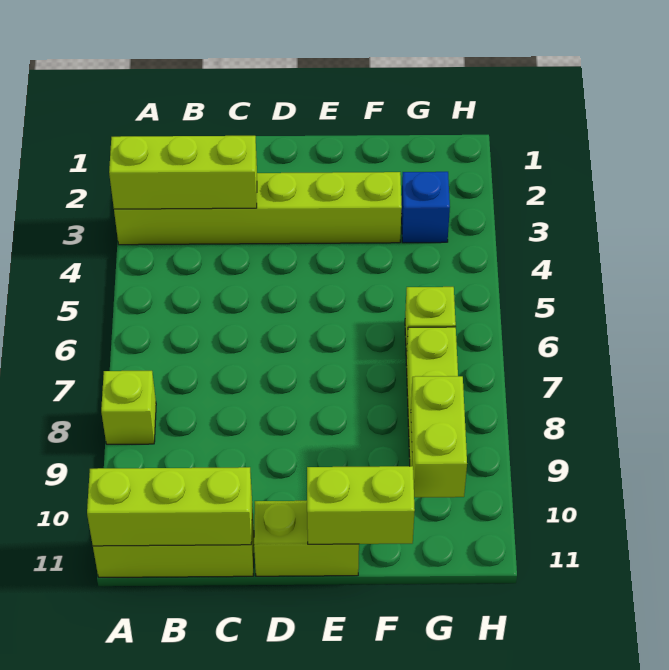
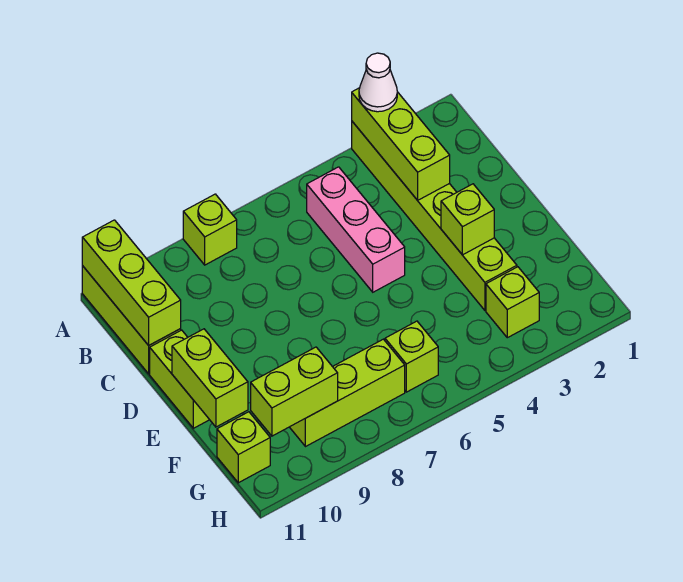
none -> white cone A3 level 3
none -> pink brick B5:D5 level 1
none -> lime brick E3 level 2
blue brick G3 level 1 -> lime brick G3 level 1
none -> lime brick G11 level 1

